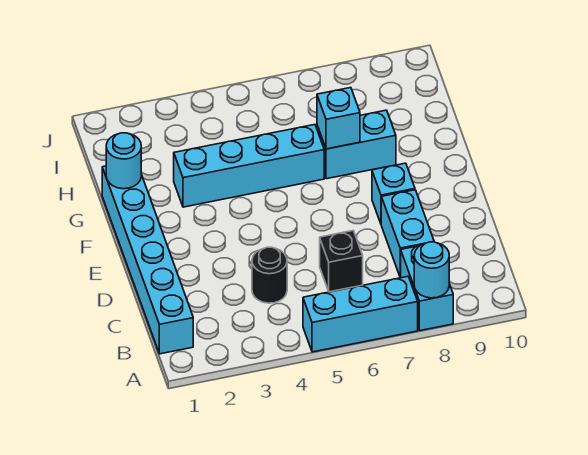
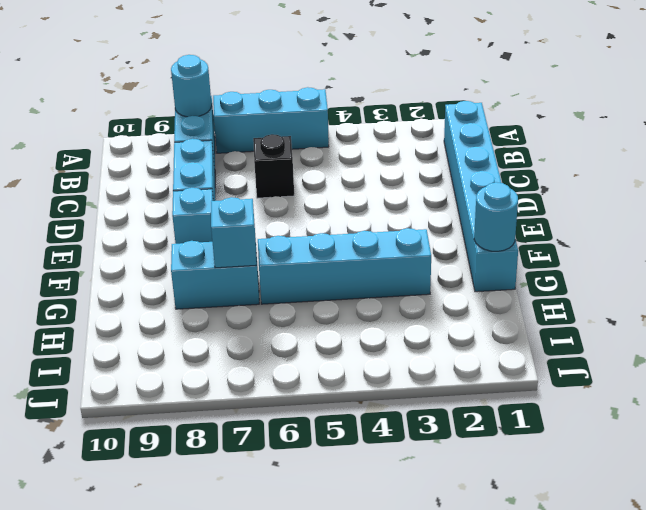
black round brick C4 level 1 -> none

